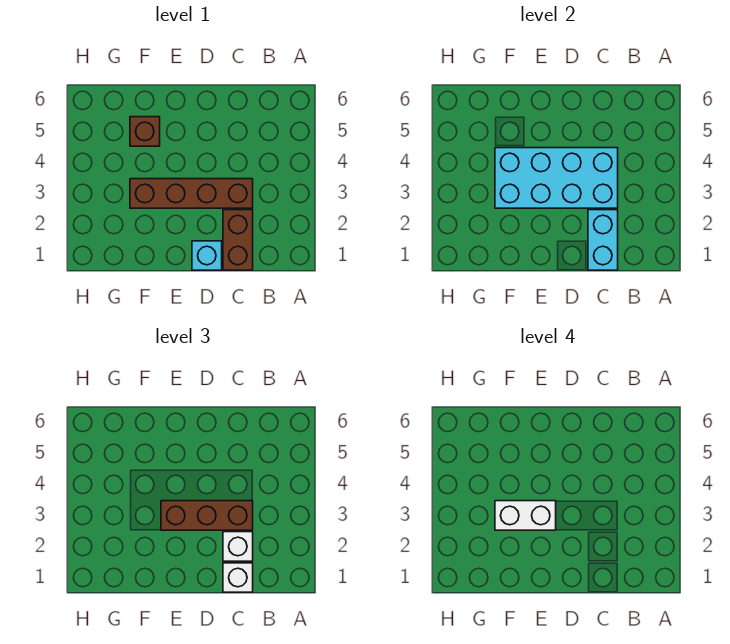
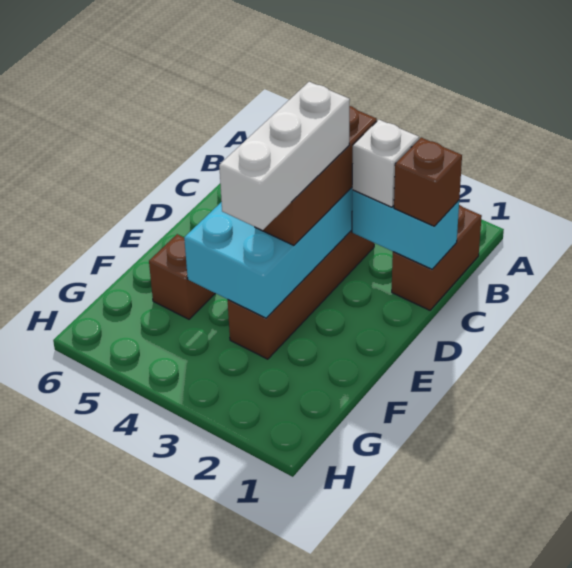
brown brick C1:C2 level 1 -> brown brick B1:C1 level 1
white brick C1 level 3 -> brown brick C1 level 3
cyan brick D1 level 1 -> none
white brick E3:F3 level 4 -> white brick D3:F3 level 4

